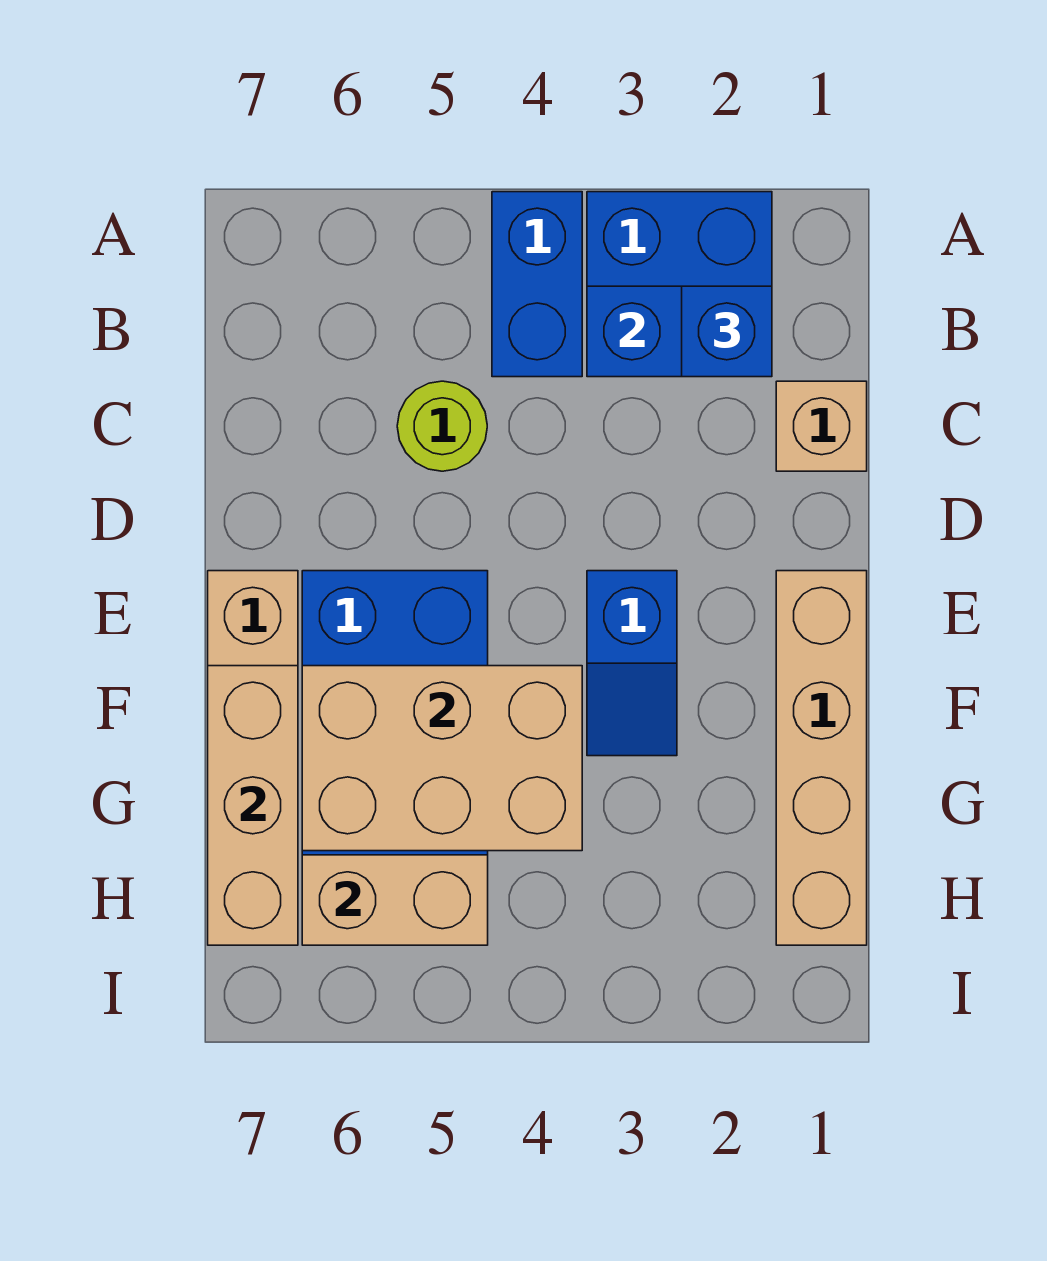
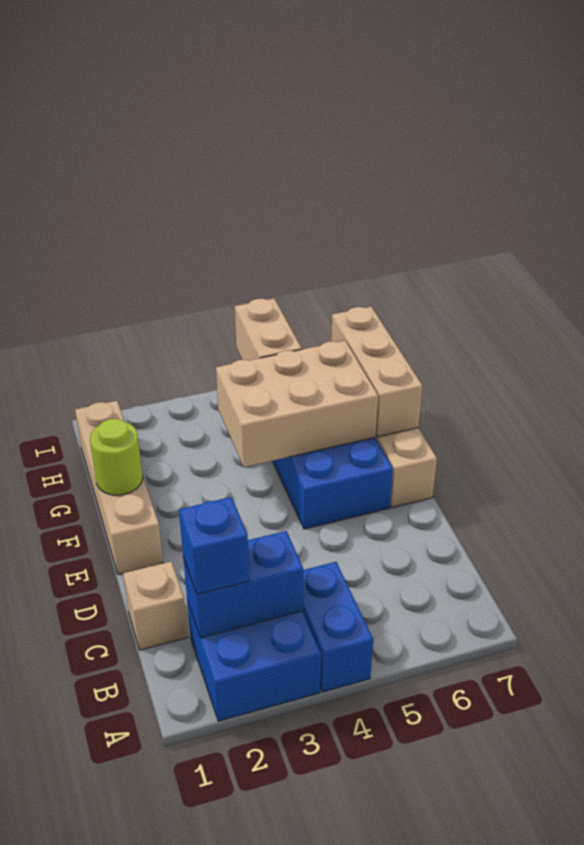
lime round brick C5 level 1 -> lime round brick F1 level 2
blue slope E3:F3 level 1 top E -> none
tan brick H5:H6 level 2 -> tan brick H5:I5 level 2

